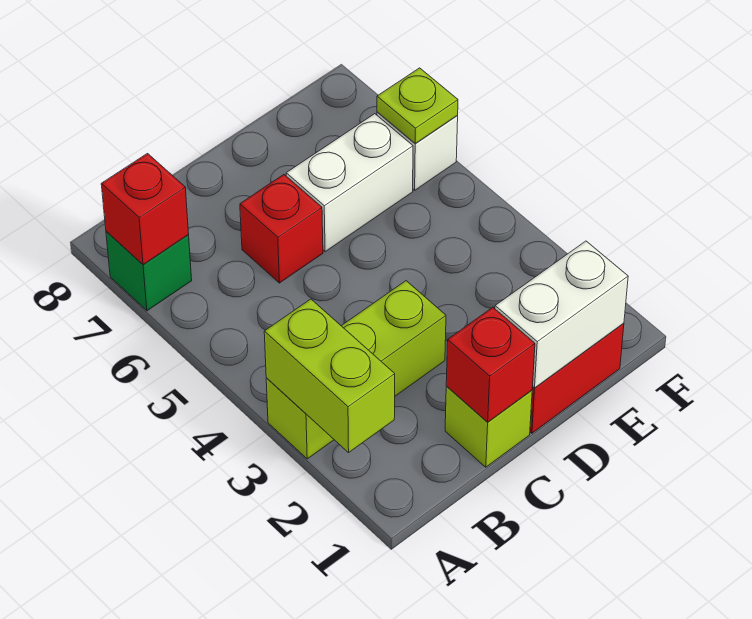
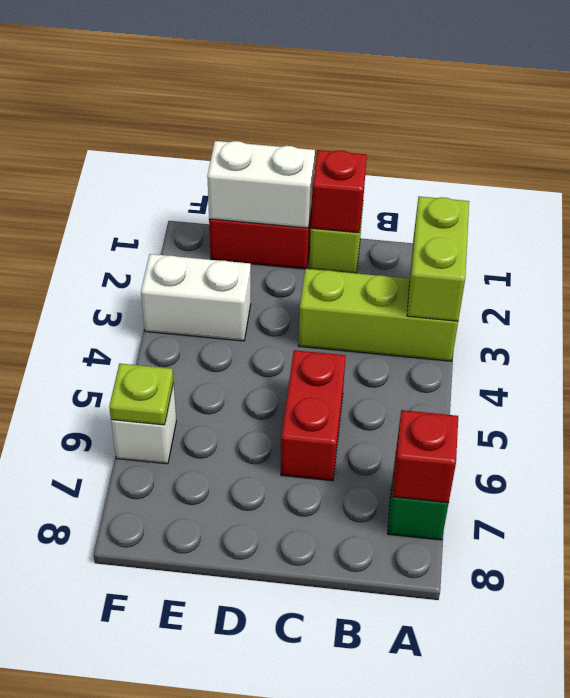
red brick C6 level 1 -> red brick C5:C6 level 1
white brick D6:E6 level 1 -> white brick E3:F3 level 1

